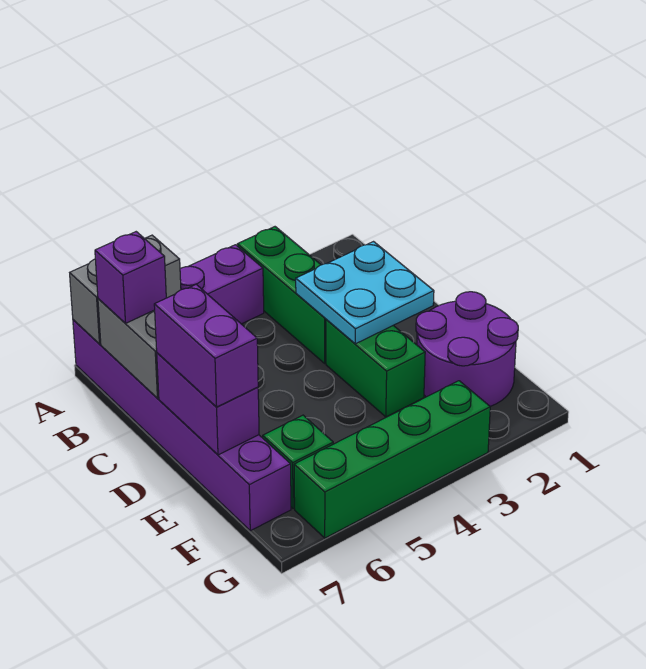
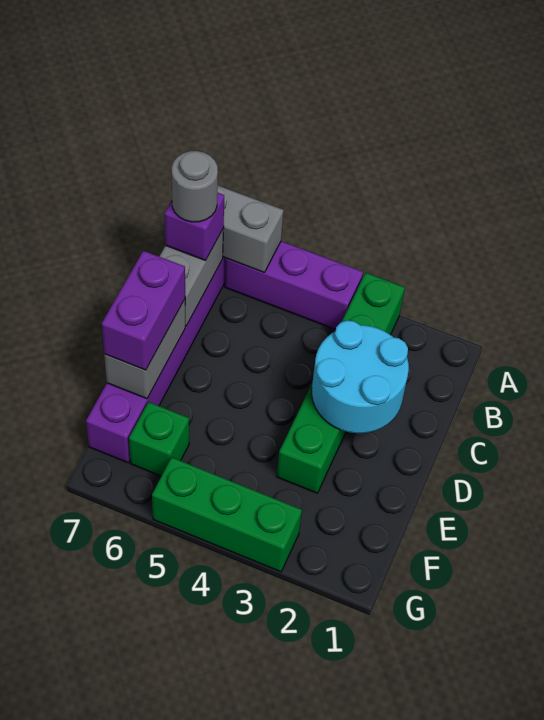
none -> grey round brick B7 level 4
cyan plate C2:D3 level 2 -> cyan round brick C2:D3 level 2
purple brick D7:E7 level 2 -> grey brick D7:E7 level 2
purple round brick E1:F2 level 1 -> none
green brick G3:G6 level 1 -> green brick G3:G5 level 1

